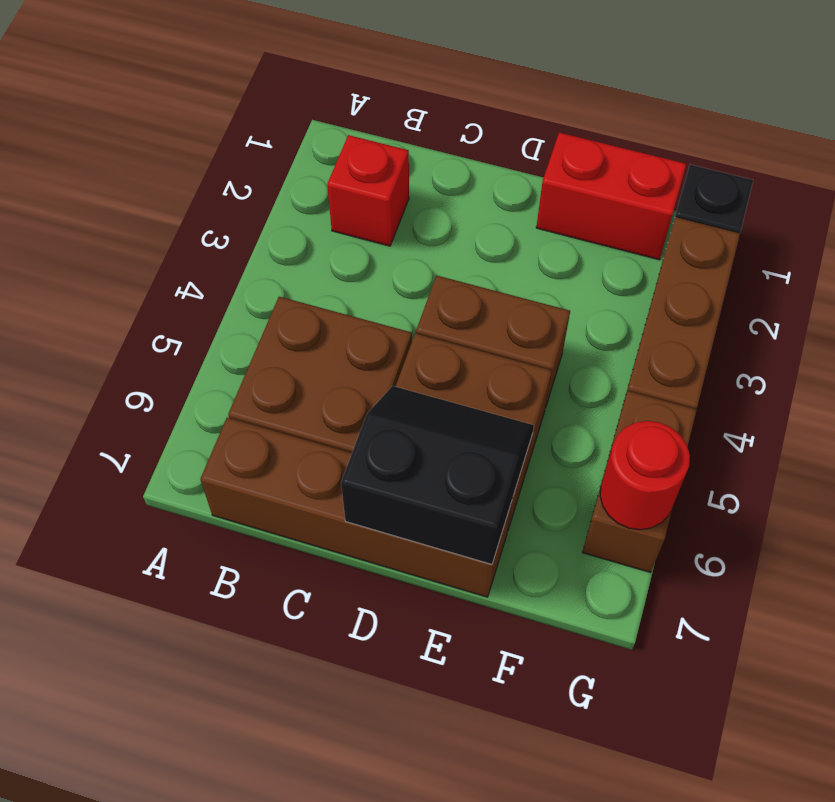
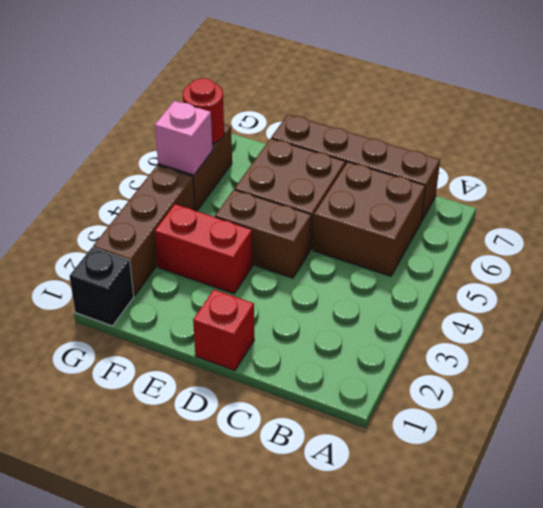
red brick B2 level 1 -> red brick D1 level 1
black slope D6:E7 level 2 top 7 -> none
red brick E1:F1 level 1 -> red brick E3:F3 level 1
none -> pink brick G5 level 2

